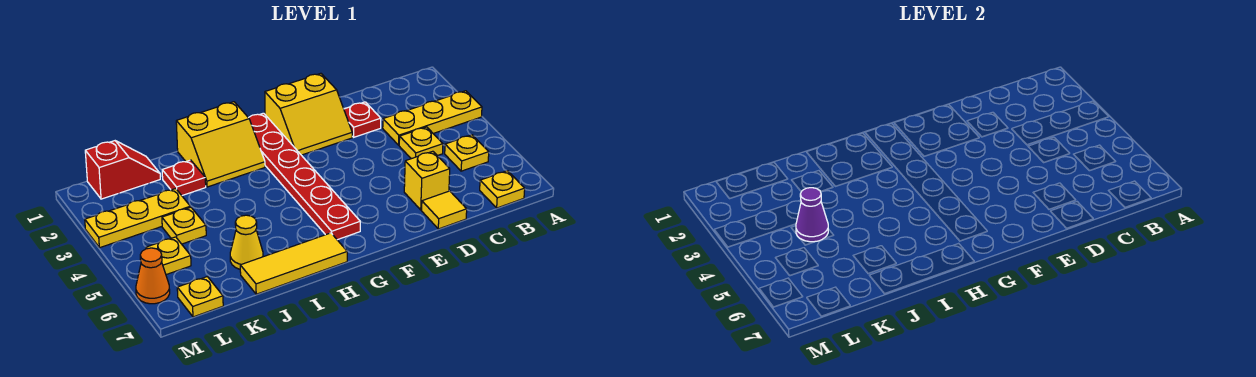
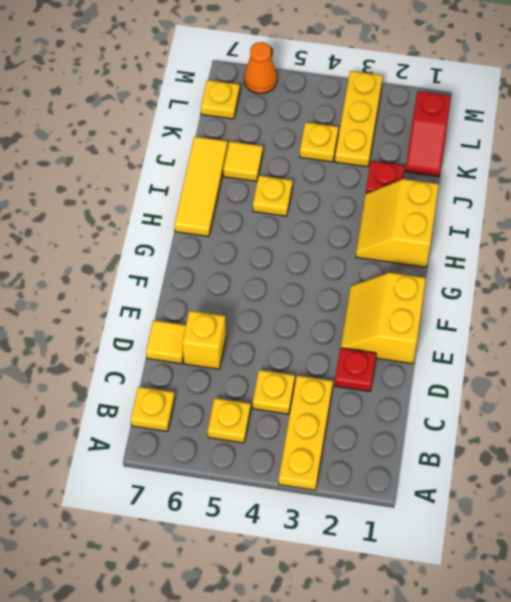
red plate G1:G6 level 1 -> none
yellow cone J6 level 1 -> yellow tile J6 level 1
purple cone K4 level 2 -> none
yellow plate L5 level 1 -> yellow plate I5 level 1

